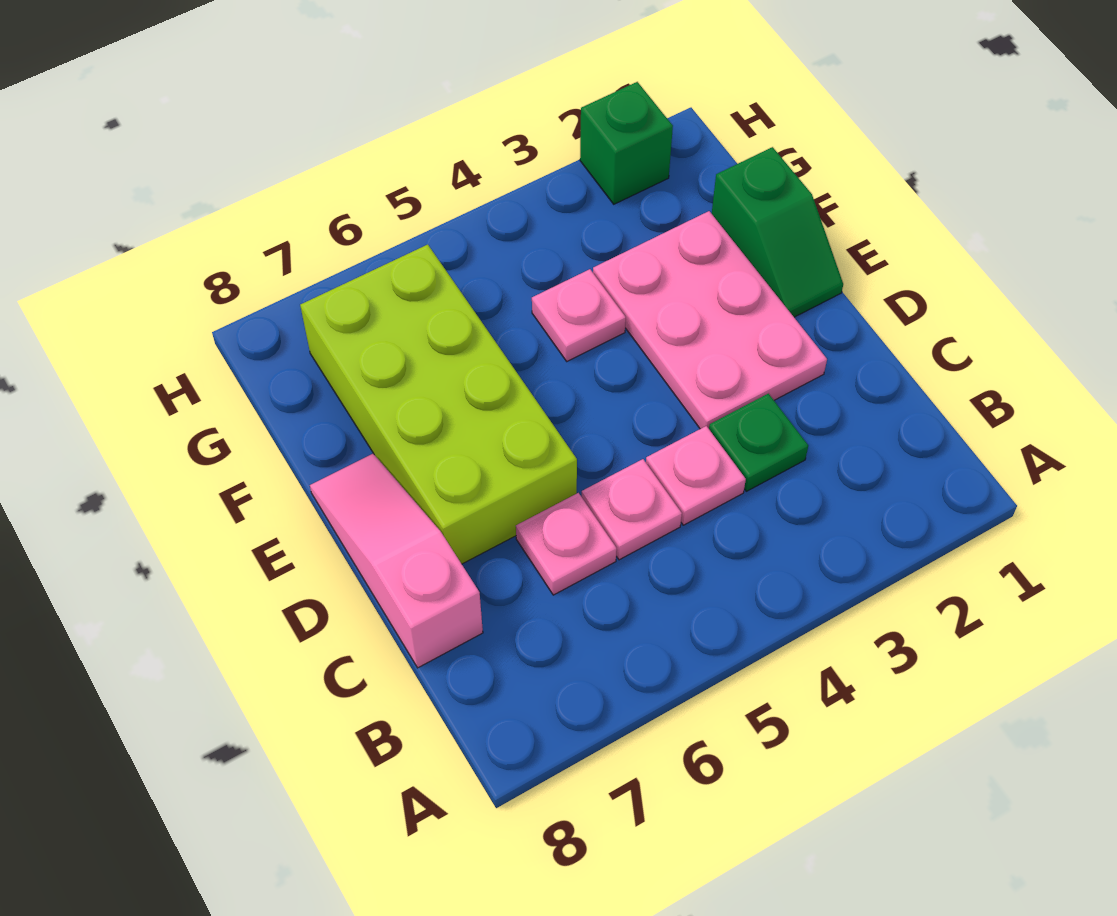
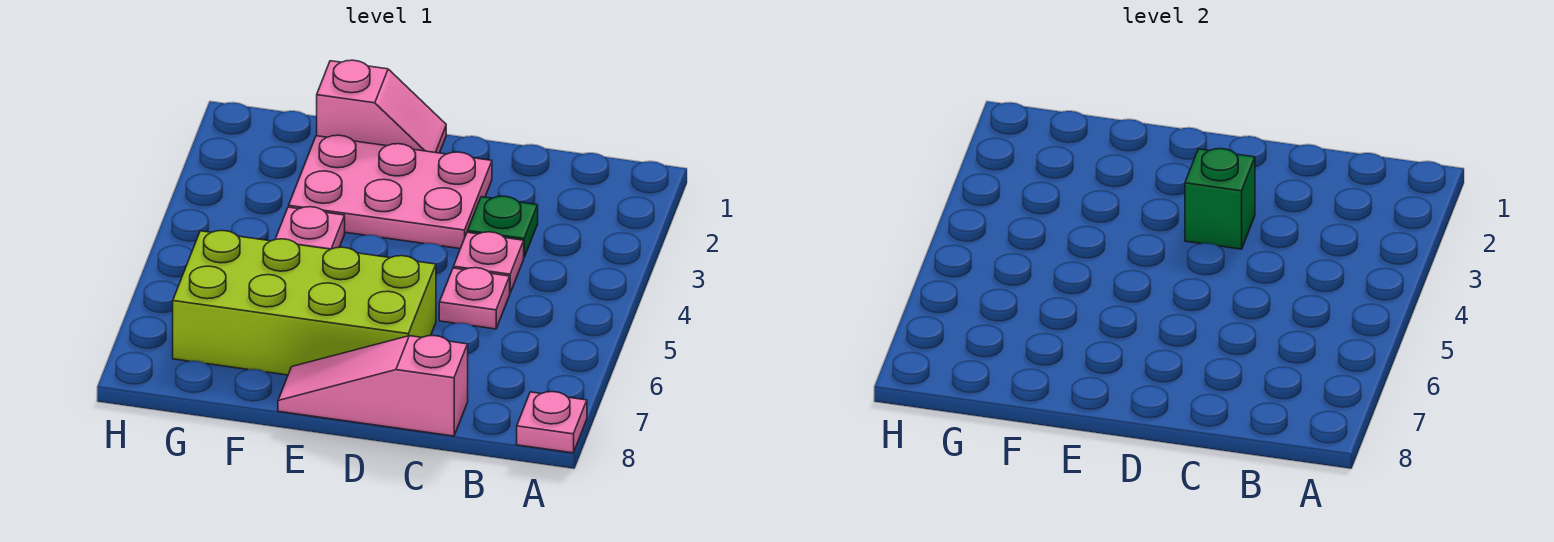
pink plate C6 level 1 -> pink plate A8 level 1
green slope E1:F1 level 1 top F -> pink slope E1:F1 level 1 top F
green brick H2 level 1 -> green brick D3 level 2

